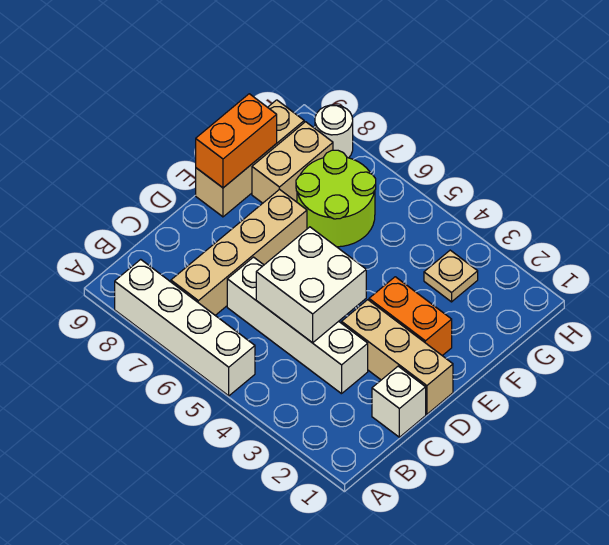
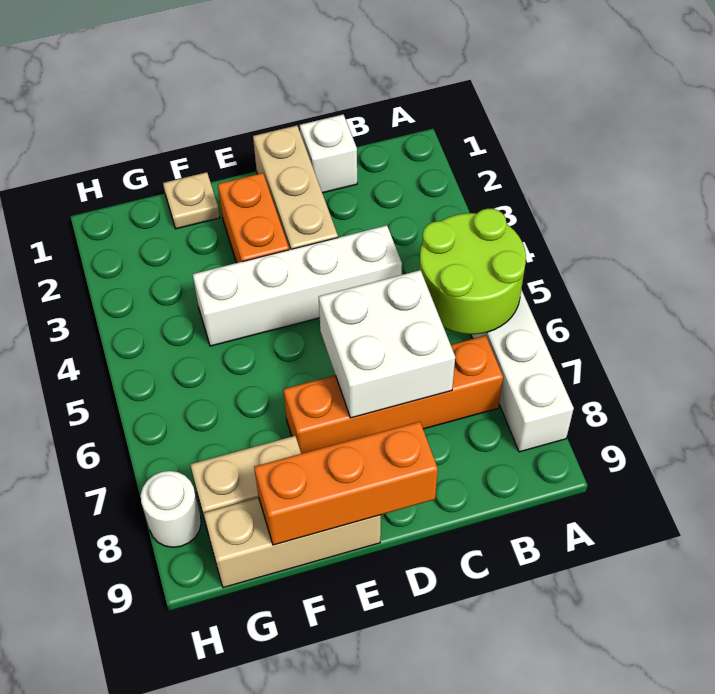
tan brick B7:E7 level 1 -> orange brick B7:E7 level 1
white brick C3:C6 level 1 -> white brick C4:F4 level 1
white brick C4:D5 level 2 -> white brick C6:D7 level 2
orange brick E9:F9 level 2 -> orange brick D9:F9 level 2
lime round brick F6:G7 level 1 -> lime round brick A5:B6 level 2
tan plate G3 level 1 -> tan plate F1 level 1

